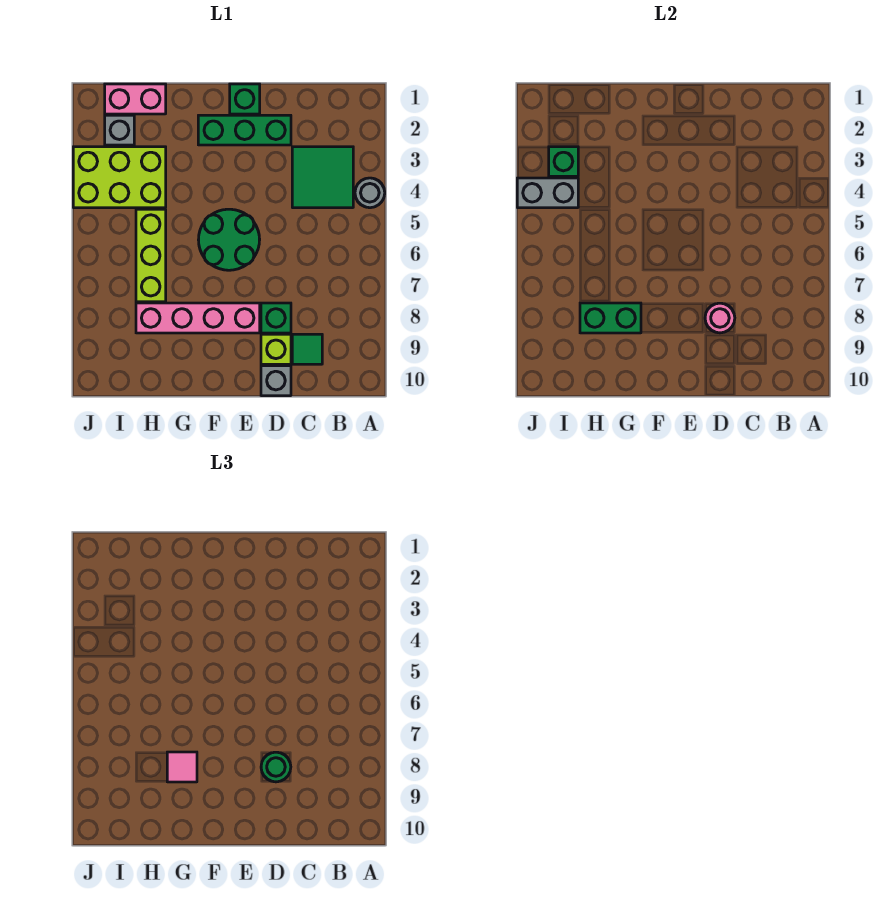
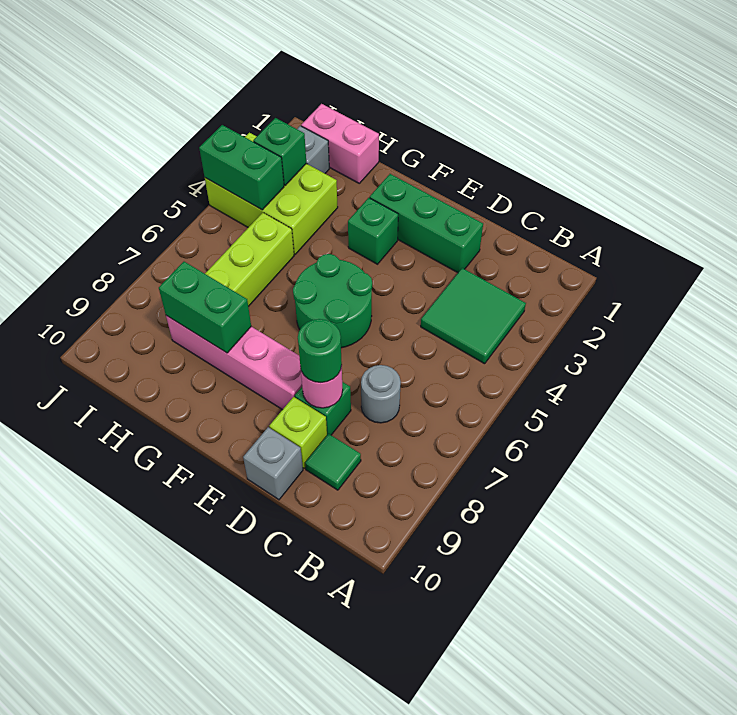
grey round brick A4 level 1 -> grey round brick C7 level 1
green brick E1 level 1 -> green brick F3 level 1
pink tile G8 level 3 -> none
grey brick I4:J4 level 2 -> green brick I4:J4 level 2

